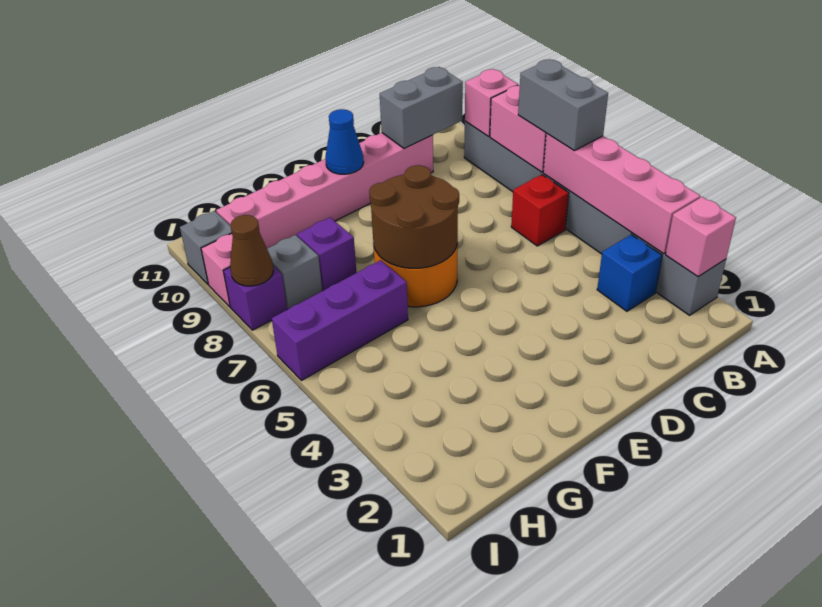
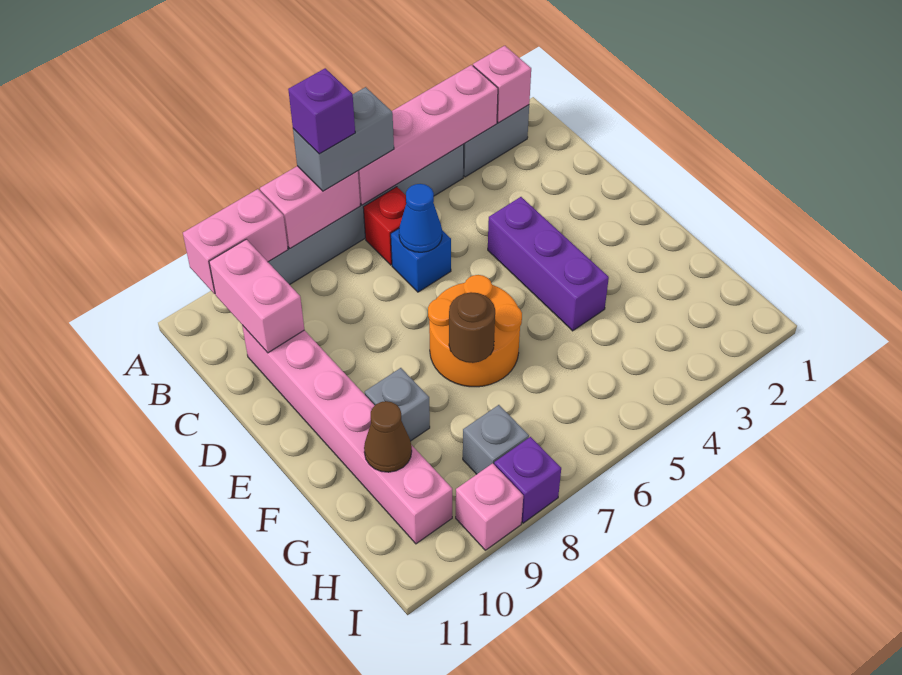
pink brick A9 level 2 -> pink brick A9:A10 level 2
blue brick B3 level 1 -> blue brick C6 level 1
grey brick B10:C10 level 2 -> pink brick B10:C10 level 2
brown round brick E6:F7 level 2 -> brown round brick F7 level 2
blue cone E10 level 2 -> blue cone C6 level 2
purple brick G6:I6 level 1 -> purple brick D4:F4 level 1
purple brick G8 level 1 -> purple brick A7 level 4
brown cone I8 level 2 -> brown cone G10 level 2
grey brick I10 level 1 -> grey brick F9 level 1

